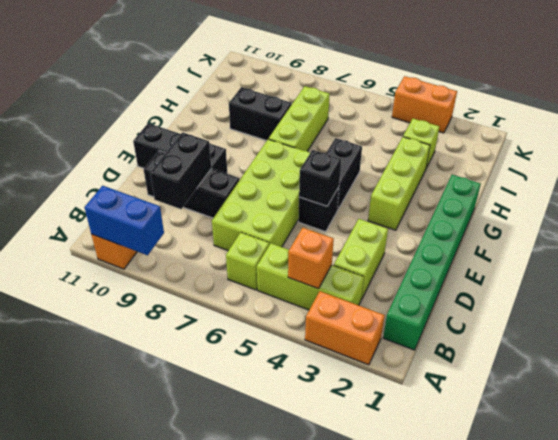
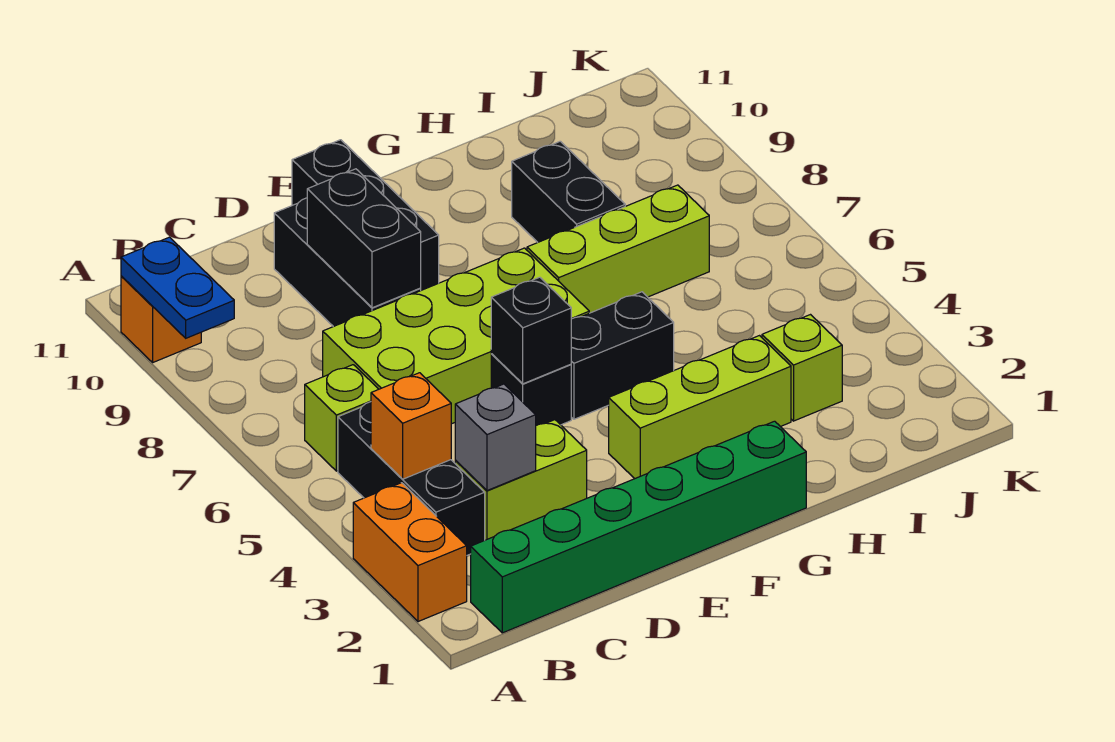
blue brick A9:A10 level 2 -> blue plate A9:A10 level 2
lime brick B3:B5 level 1 -> black brick B3:B5 level 1
none -> grey brick C3 level 2
black brick C9:D9 level 2 -> black brick D8:D9 level 2
orange brick K3:K4 level 1 -> none

